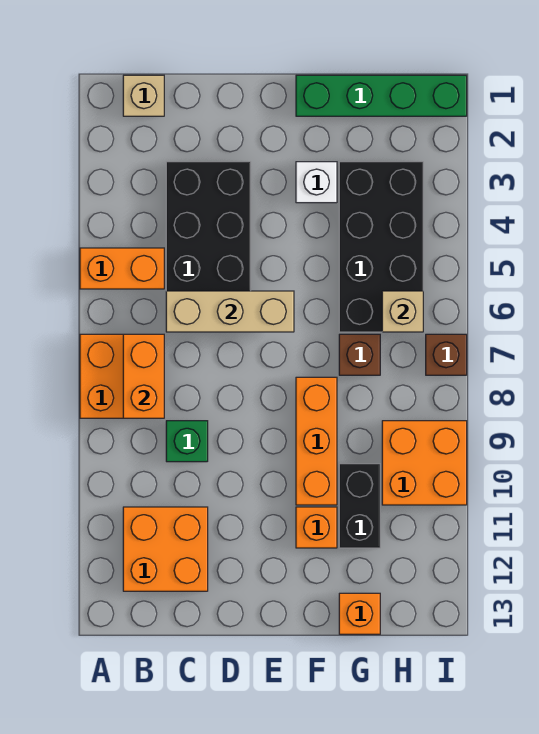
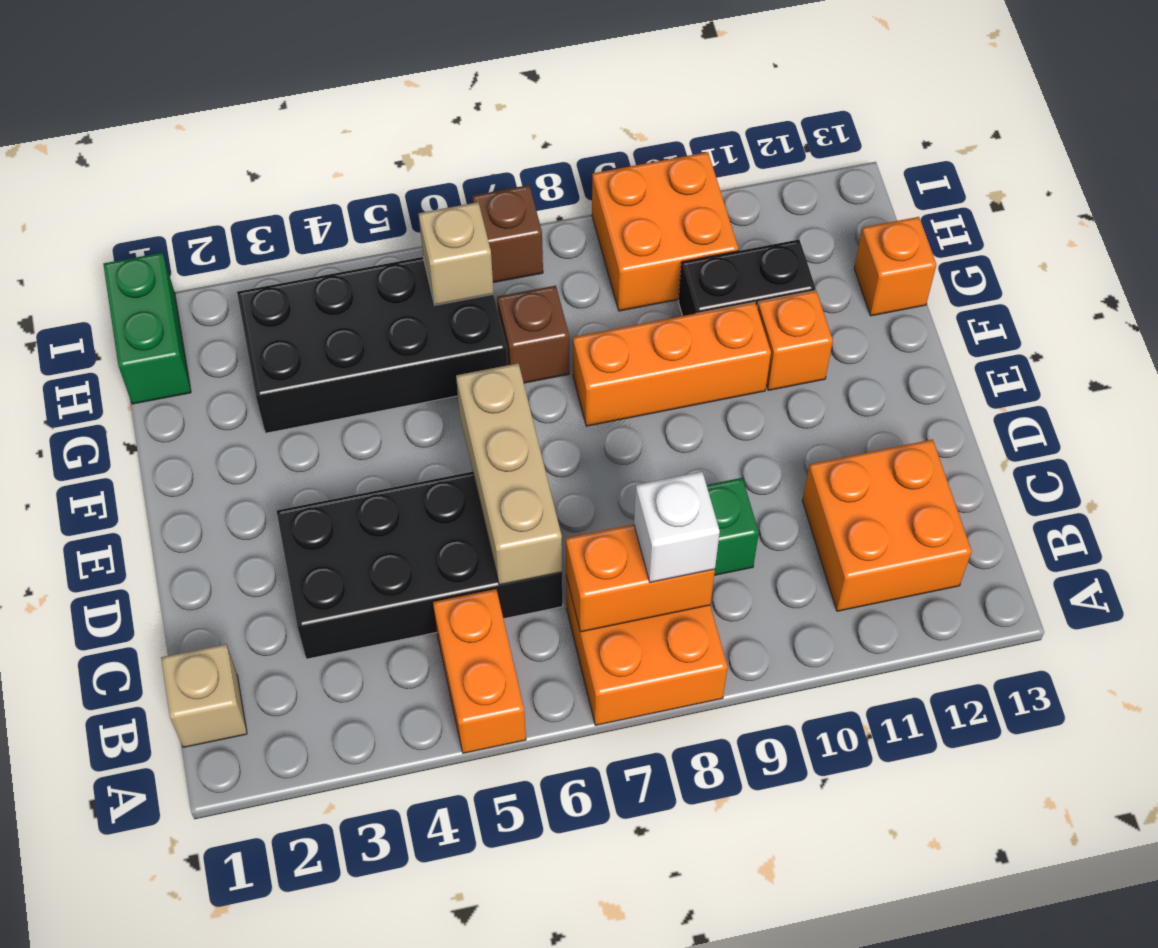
green brick F1:I1 level 1 -> green brick H1:I1 level 1
white brick F3 level 1 -> white brick B8 level 3

